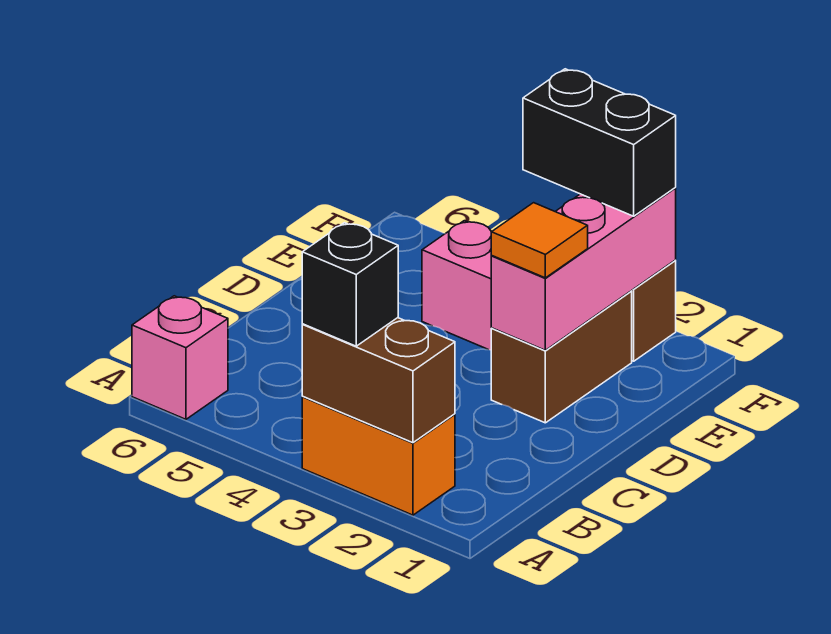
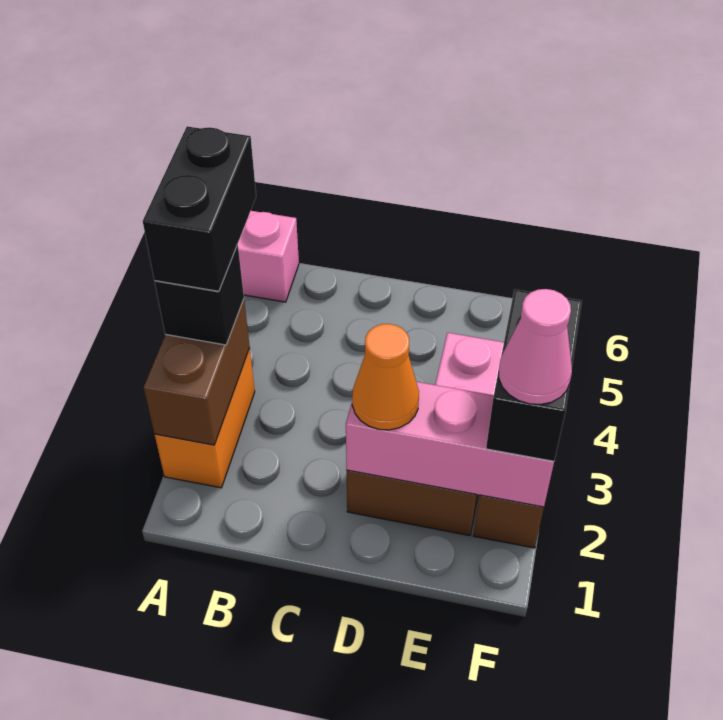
none -> black brick A3:A4 level 4
orange tile D2 level 3 -> orange cone D2 level 3
none -> pink cone F2 level 4

